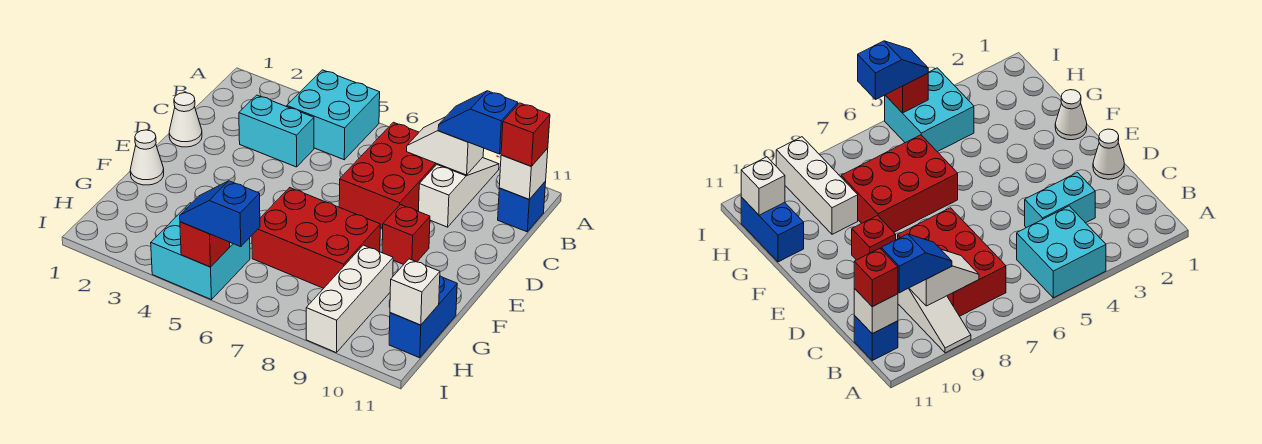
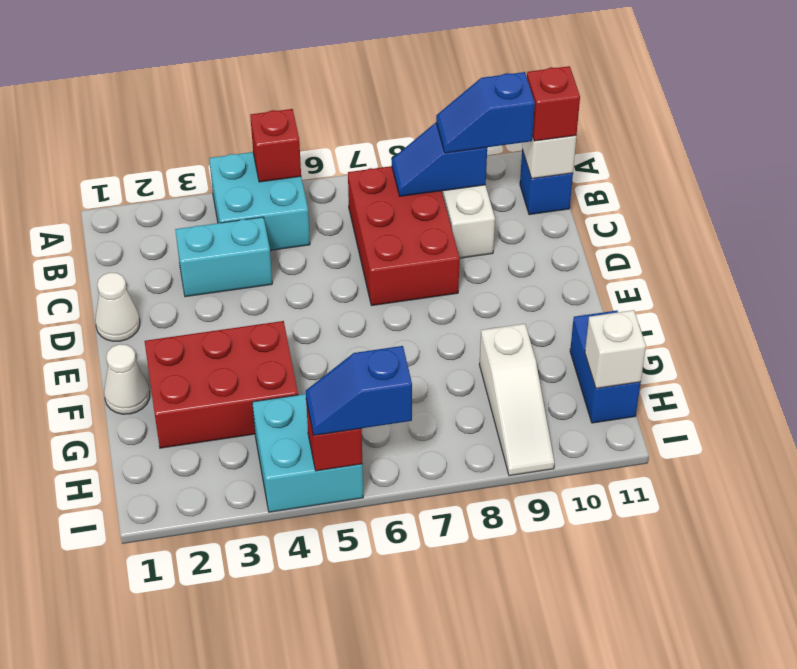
white slope B8:B9 level 2 top 9 -> blue slope B8:B9 level 2 top 9
red brick E9 level 1 -> red brick A5 level 2
red brick F6:G8 level 1 -> red brick F2:G4 level 1
white brick G9:I9 level 1 -> white slope G9:I9 level 1 top G

